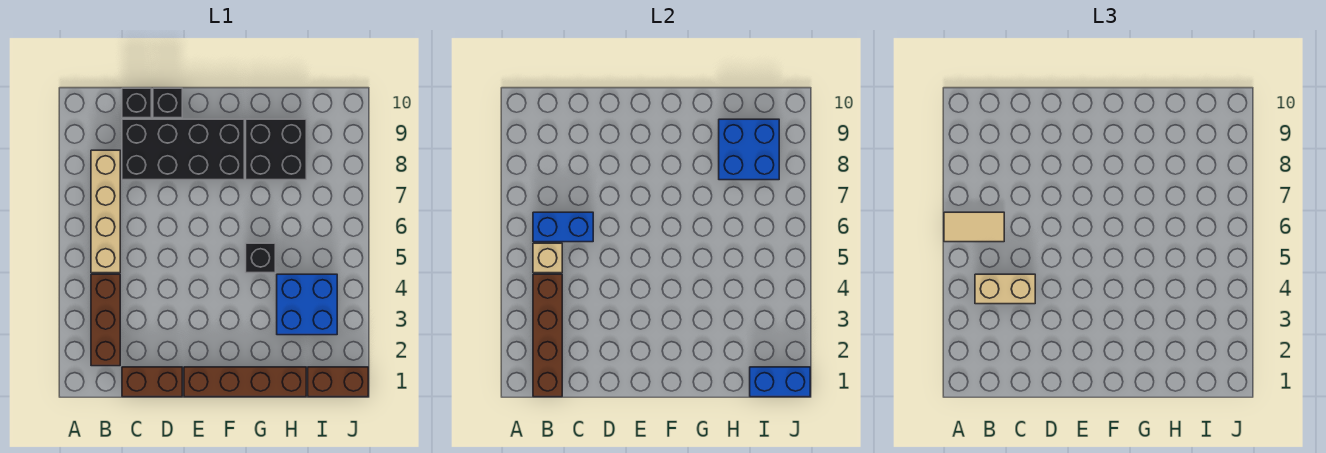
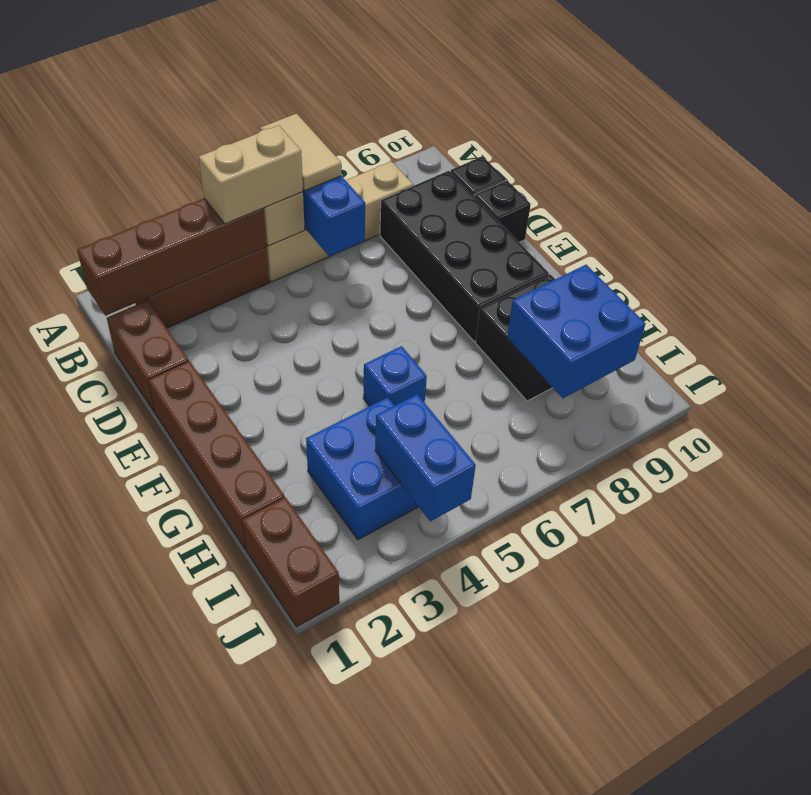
tan brick B4:C4 level 3 -> tan brick B4:B5 level 3
black brick G5 level 1 -> blue brick G5 level 1
blue brick I1:J1 level 2 -> blue brick I4:J4 level 2

